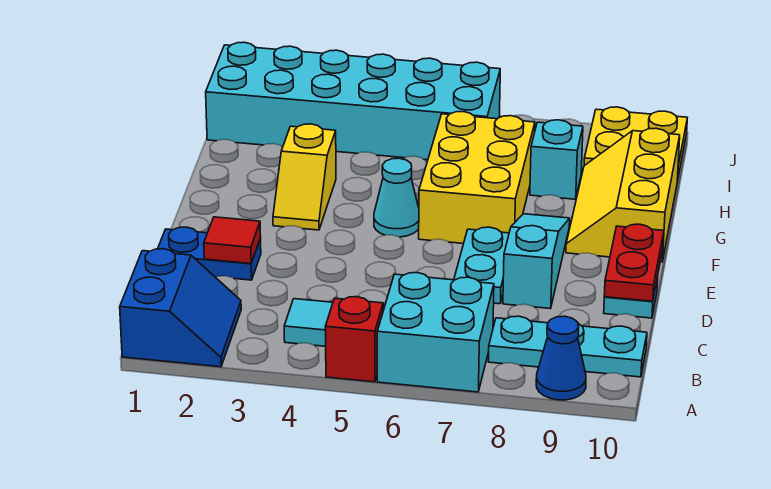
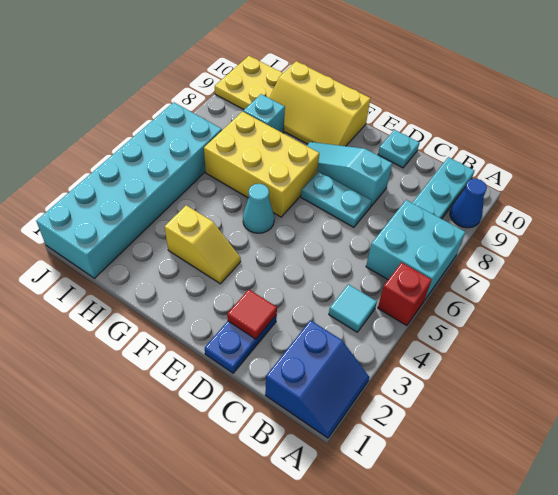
blue slope A1:B2 level 1 top 1 -> blue slope A1:B2 level 1 top B
red plate D10:E10 level 2 -> none

